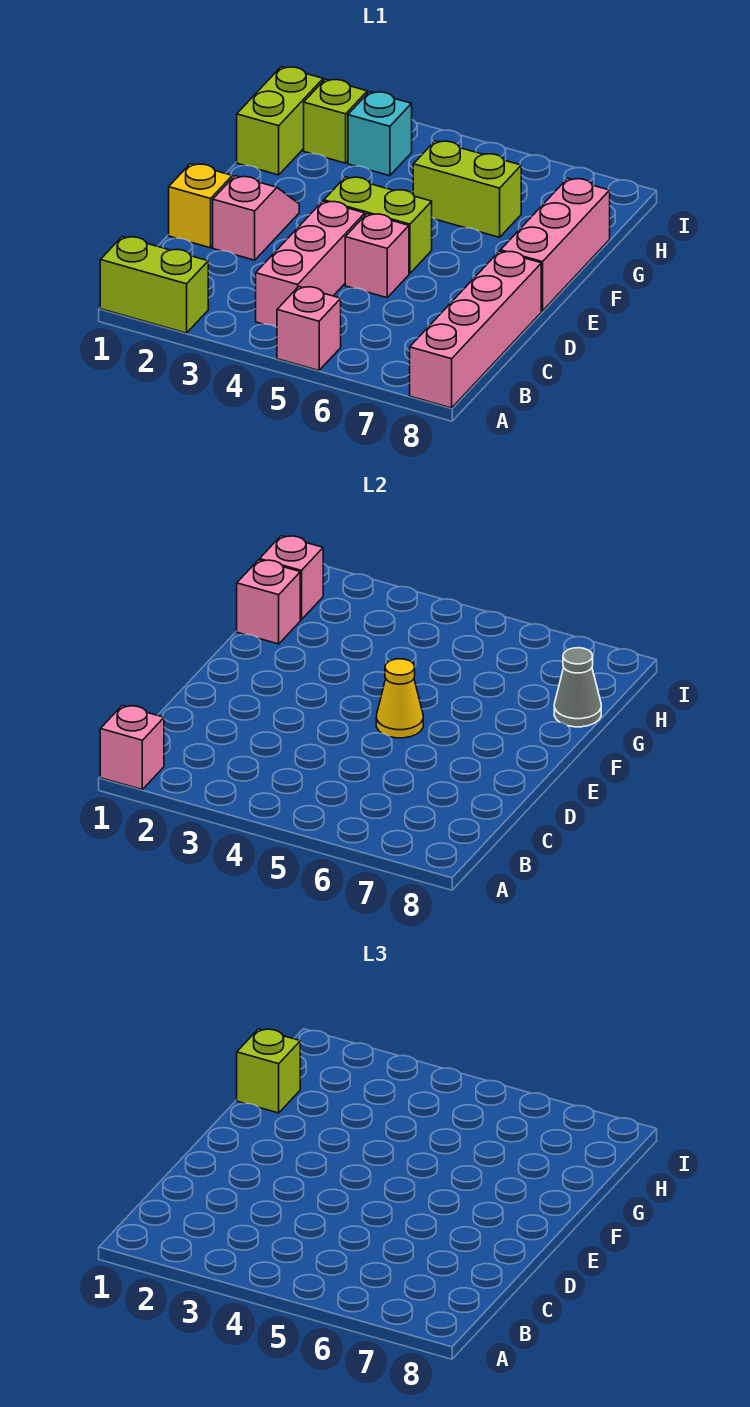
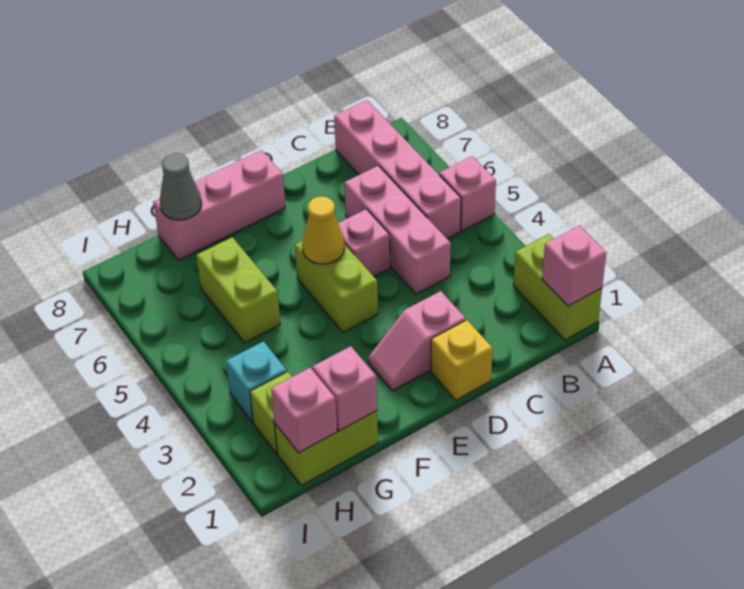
pink brick A8:D8 level 1 -> pink brick B5:B8 level 1
pink brick B4:D4 level 1 -> pink brick C4:C6 level 1
lime brick G1 level 3 -> none

